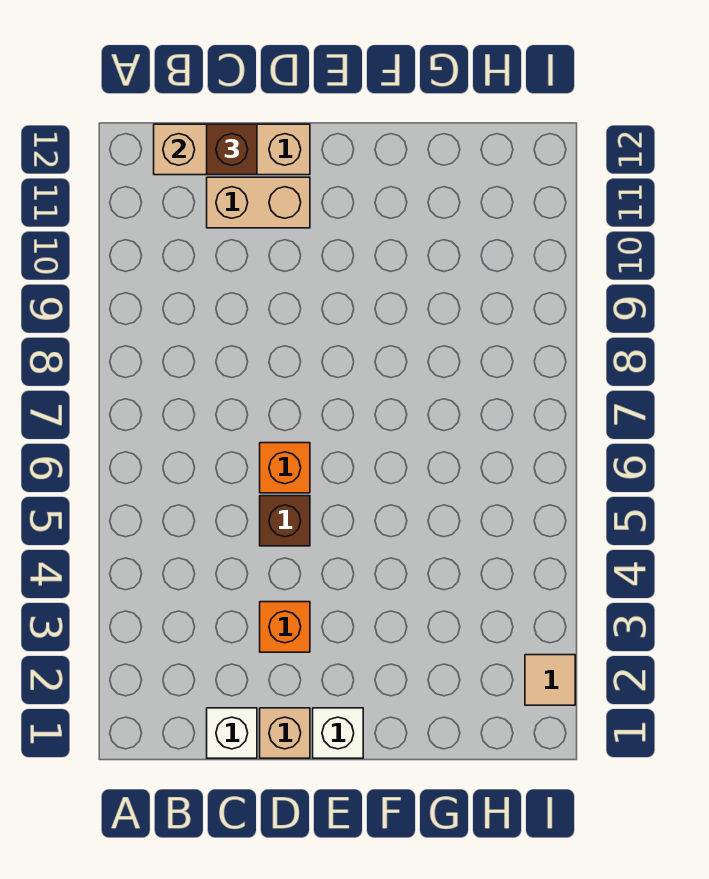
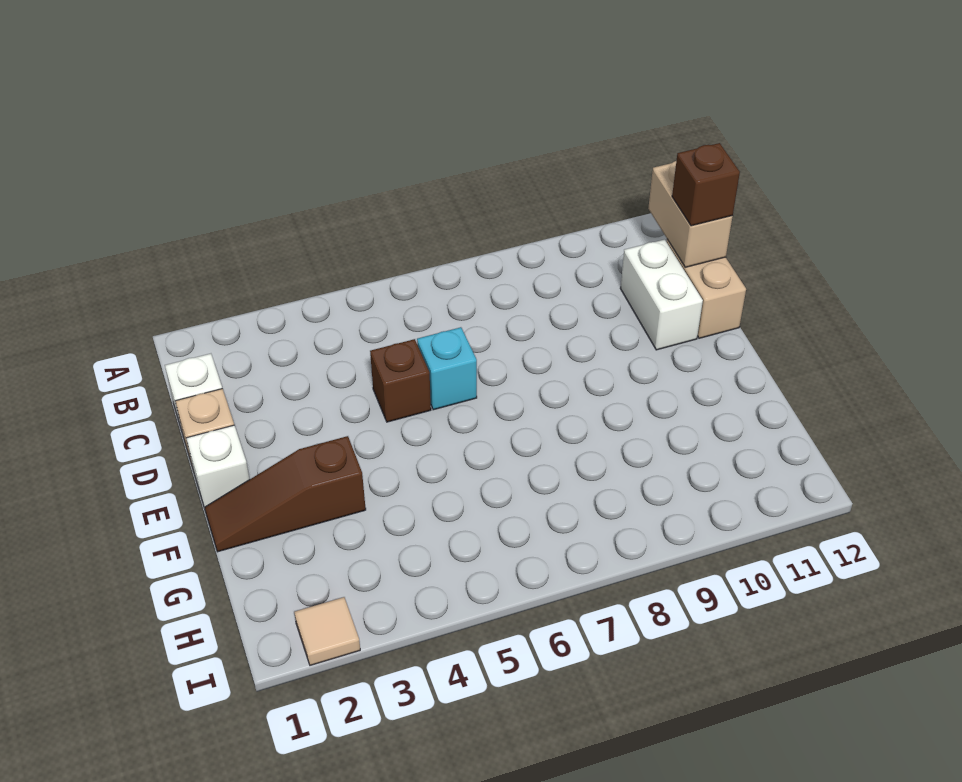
tan brick C11:D11 level 1 -> white brick C11:D11 level 1
orange brick D3 level 1 -> none
orange brick D6 level 1 -> cyan brick D6 level 1
none -> brown slope F1:F3 level 1 top 3

